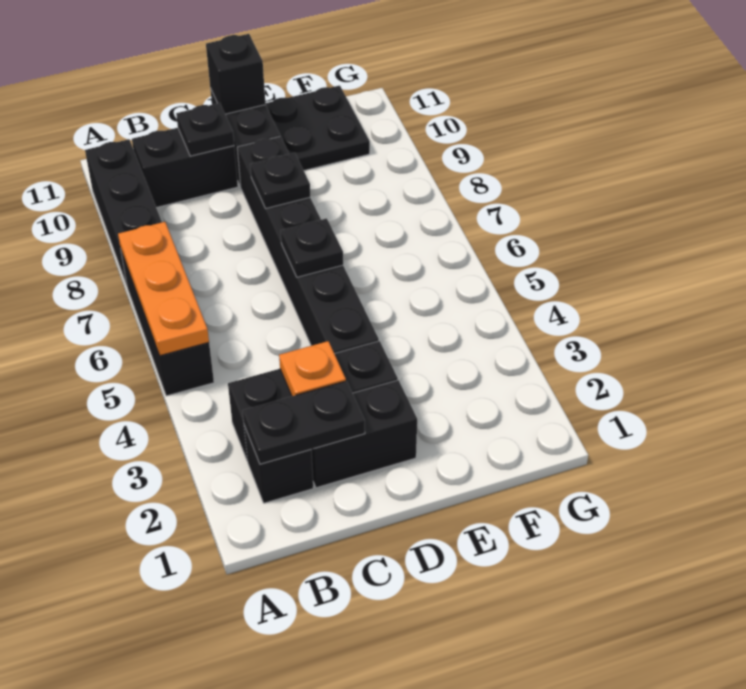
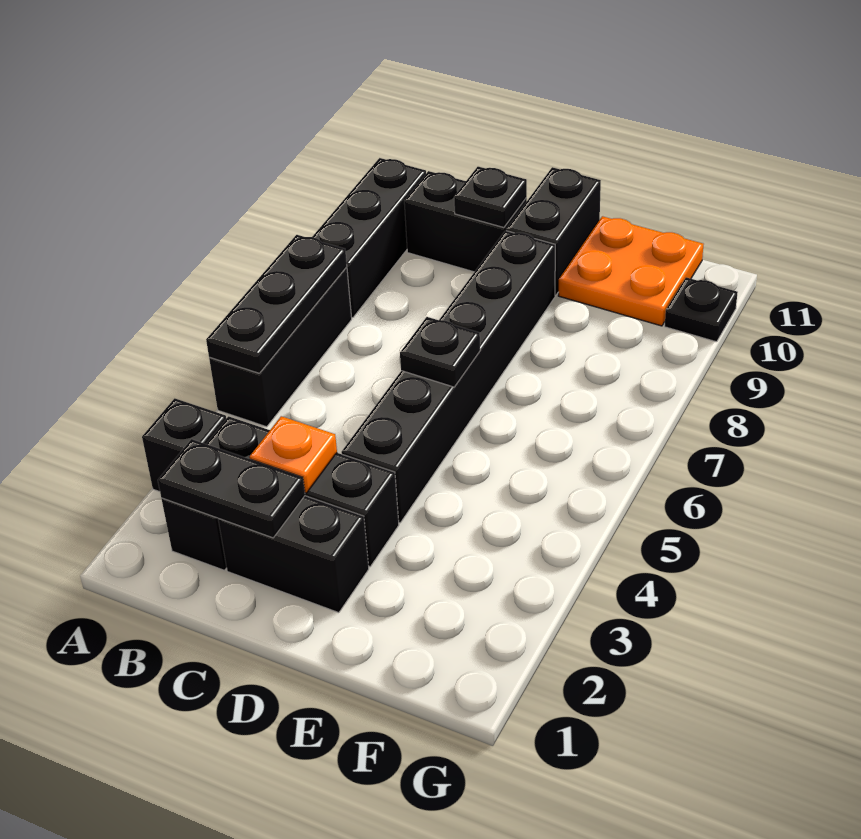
orange plate A5:A7 level 2 -> black plate A5:A7 level 2
black plate D8 level 2 -> black plate G10 level 1
black brick D11 level 2 -> black brick A3 level 1
black plate E10:F11 level 1 -> orange plate E10:F11 level 1

